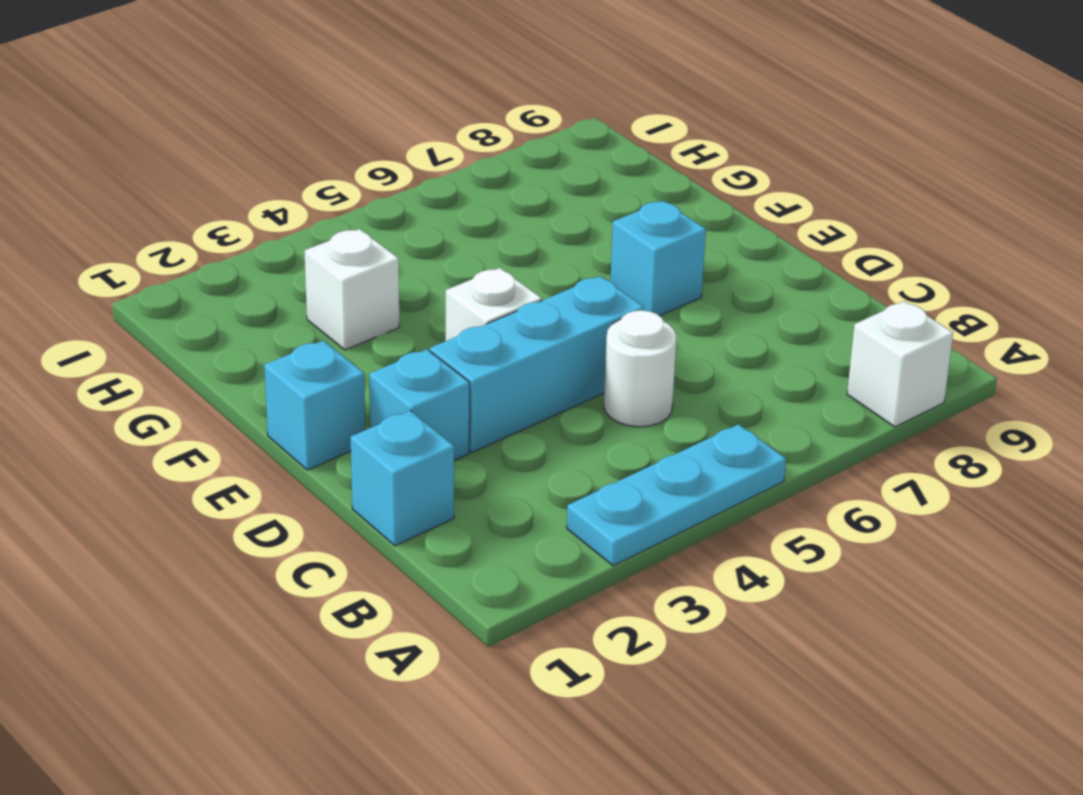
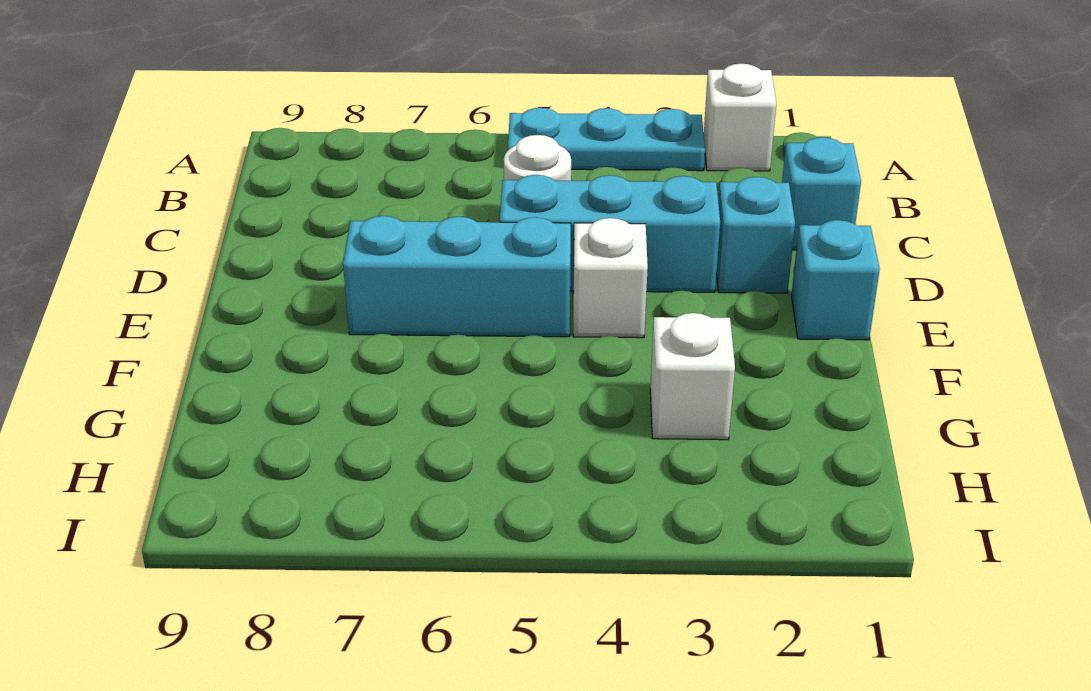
white brick A8 level 1 -> white brick A2 level 1
cyan brick E7 level 1 -> cyan brick E5:E7 level 1

